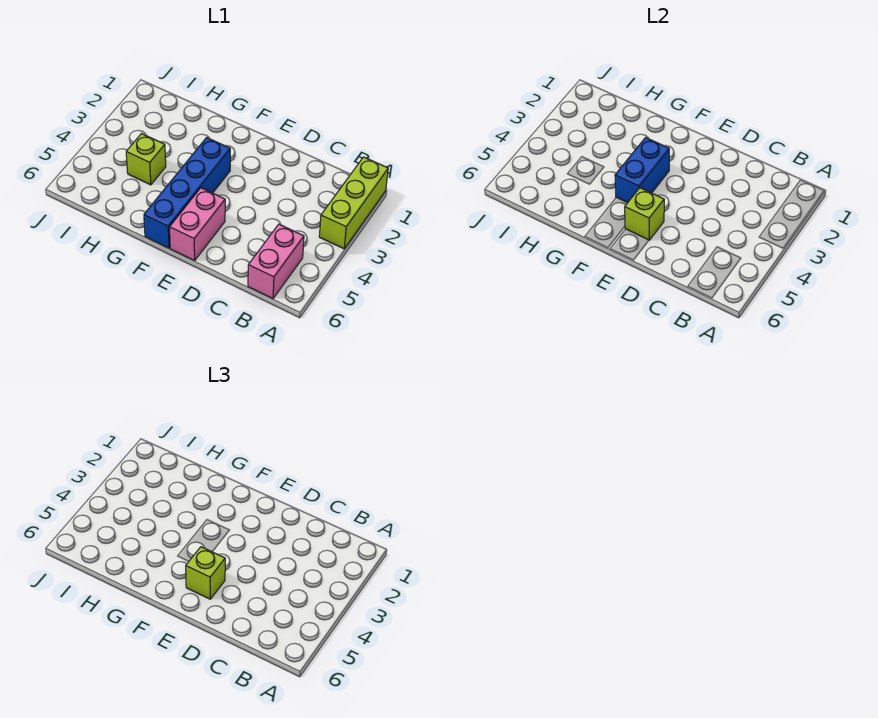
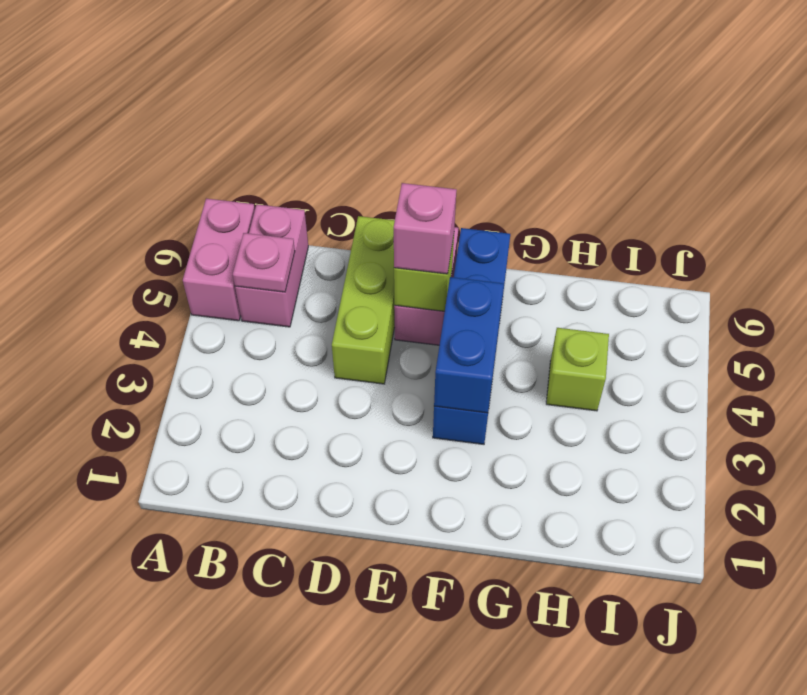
lime brick A1:A3 level 1 -> lime brick D4:D6 level 1
none -> pink brick A5:A6 level 1
none -> pink plate B5 level 2
lime brick E5 level 3 -> pink brick E5 level 3

